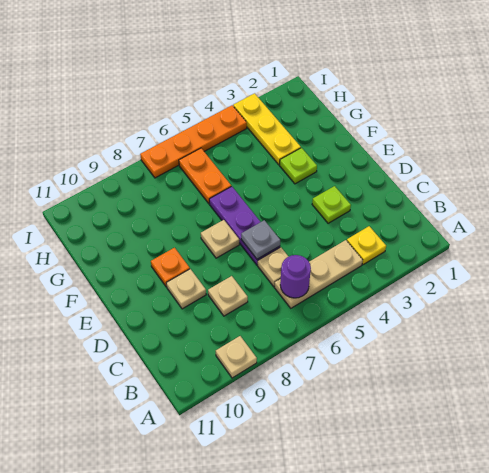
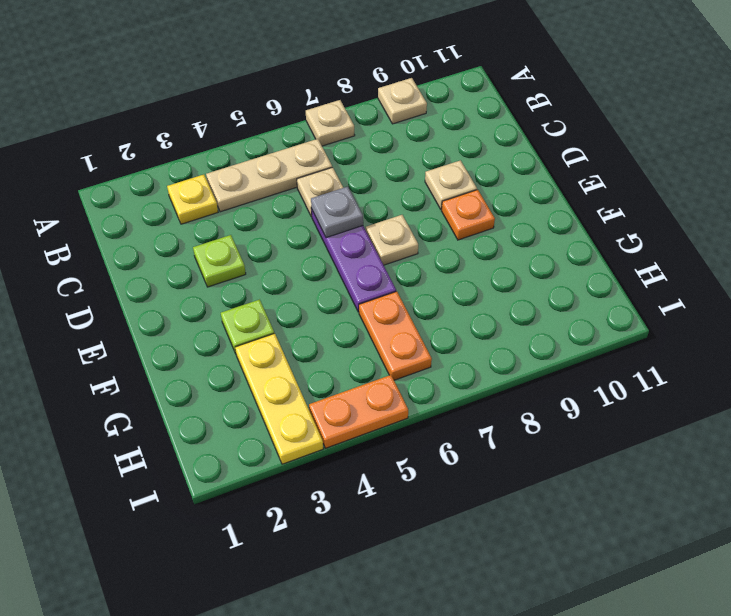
purple round brick B6 level 2 -> none
tan plate C8 level 1 -> tan plate A7 level 1
orange plate I4:I7 level 1 -> orange plate I4:I5 level 1

